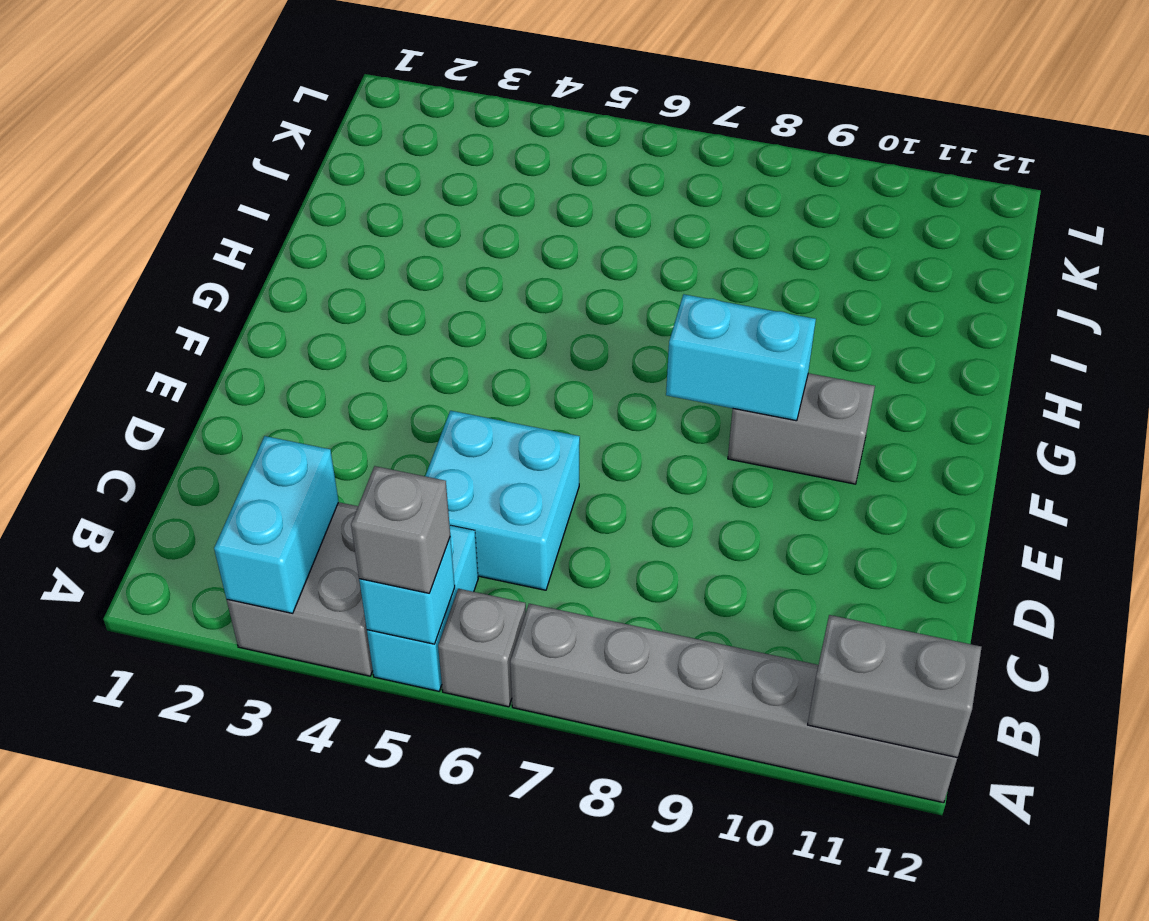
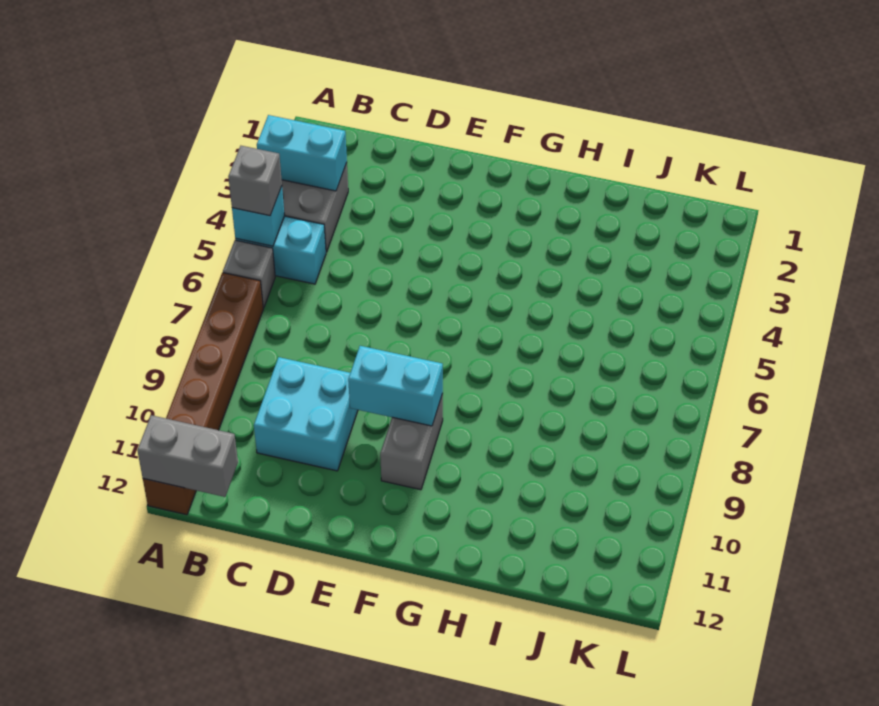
grey brick A7:A12 level 1 -> brown brick A7:A12 level 1
grey brick A11:A12 level 2 -> grey brick A12:B12 level 2
cyan brick C5:D6 level 1 -> cyan brick C9:D10 level 1
cyan brick F8:F9 level 2 -> cyan brick E9:F9 level 2

